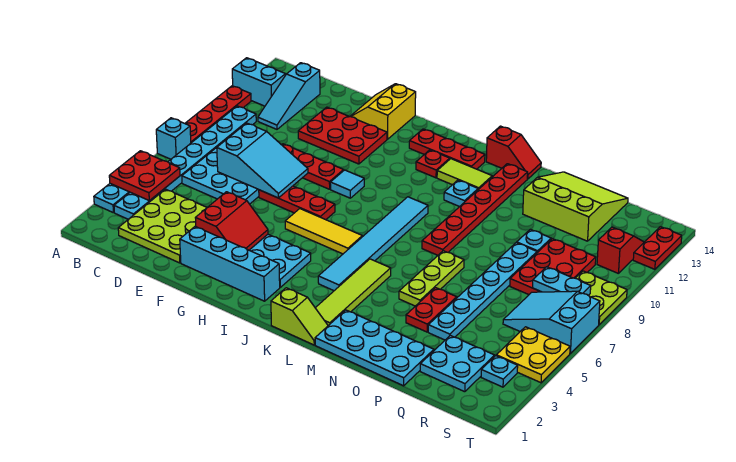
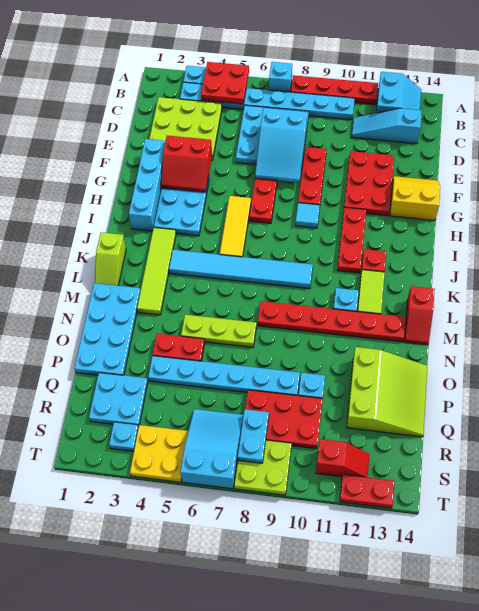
red plate I13:K13 level 1 -> red plate H11:J11 level 1
lime tile L2:L5 level 1 -> lime tile J3:M3 level 1

